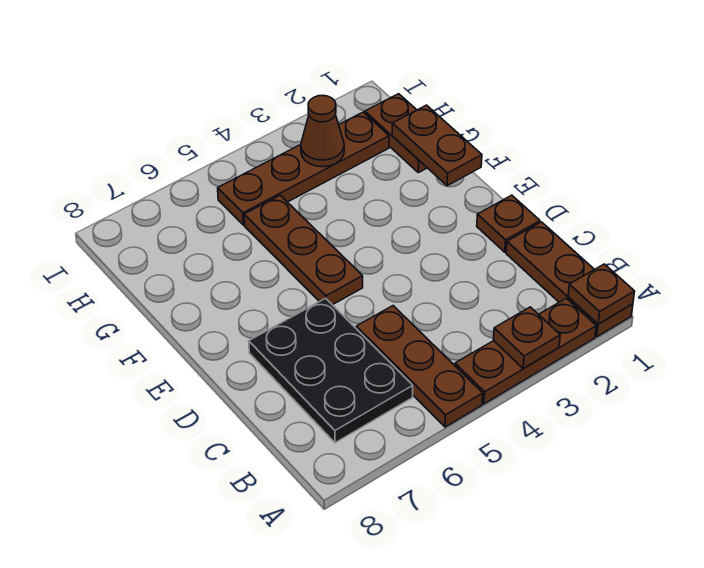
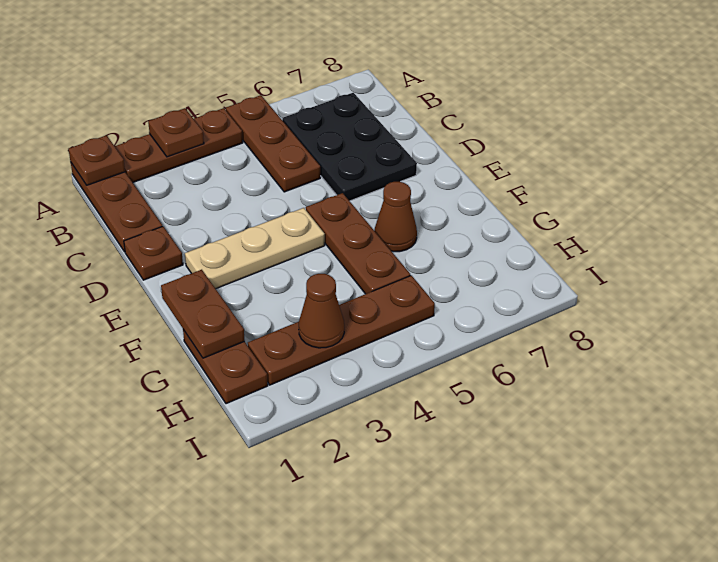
none -> tan plate E2:E4 level 1
none -> brown cone F6 level 1

